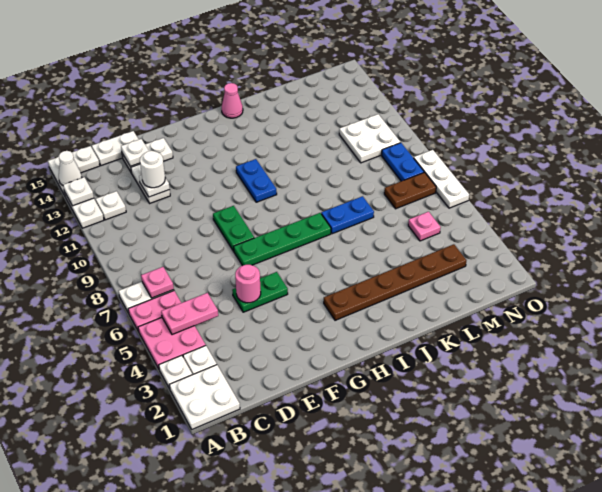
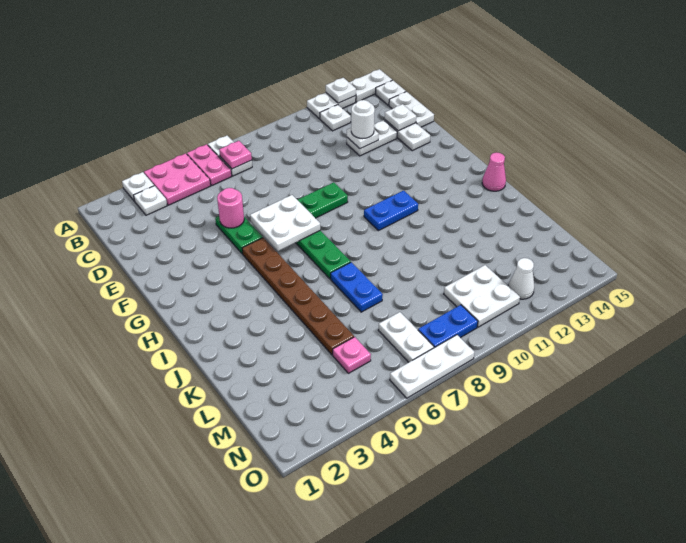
white plate A1:B2 level 1 -> white plate F6:G7 level 2
white cone A14 level 2 -> white cone N12 level 1
pink plate B5:C5 level 2 -> none
brown plate H3:M3 level 1 -> brown plate G5:L5 level 1
brown plate M7:N7 level 1 -> white plate M7:N7 level 1

